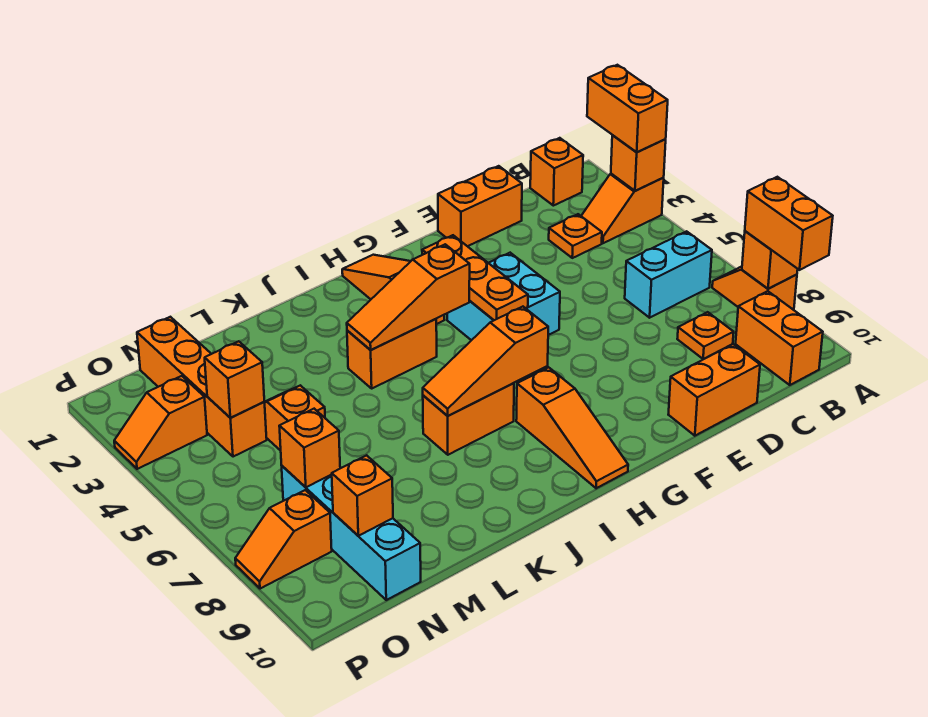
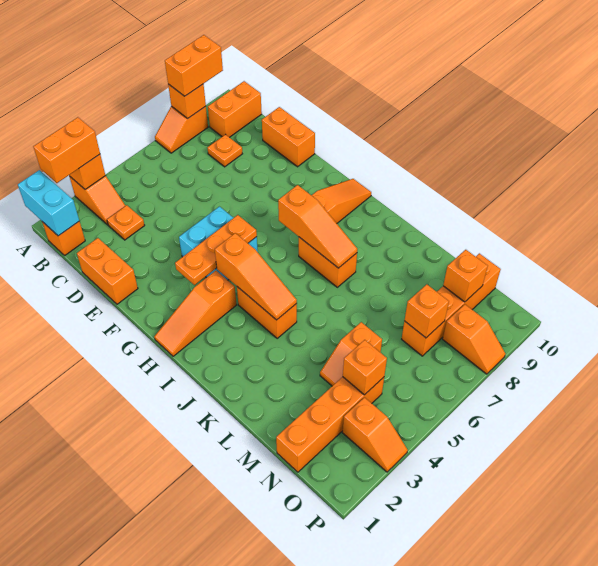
cyan brick B6:C6 level 1 -> cyan brick A1:B1 level 2
cyan brick N7:N10 level 1 -> orange brick N7:N10 level 1

